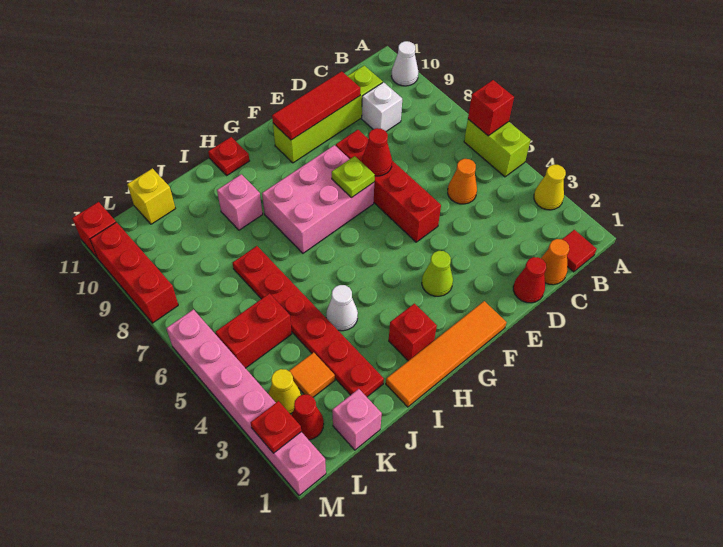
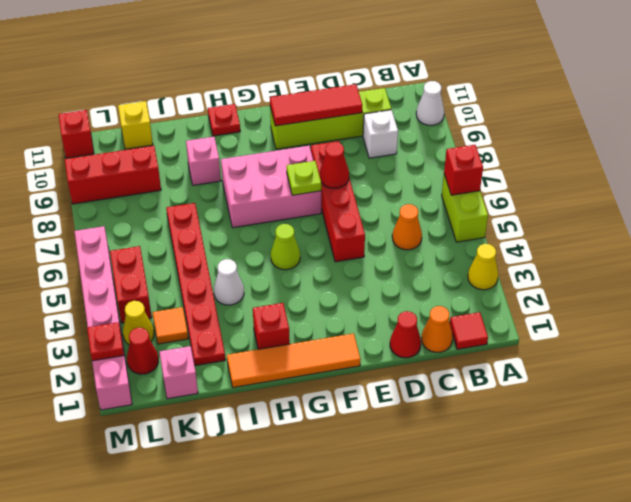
lime cone F3 level 1 -> lime cone G5 level 1
red brick K5:L5 level 1 -> red brick L4:L5 level 1
red brick M8:M10 level 1 -> red brick K9:M9 level 1

